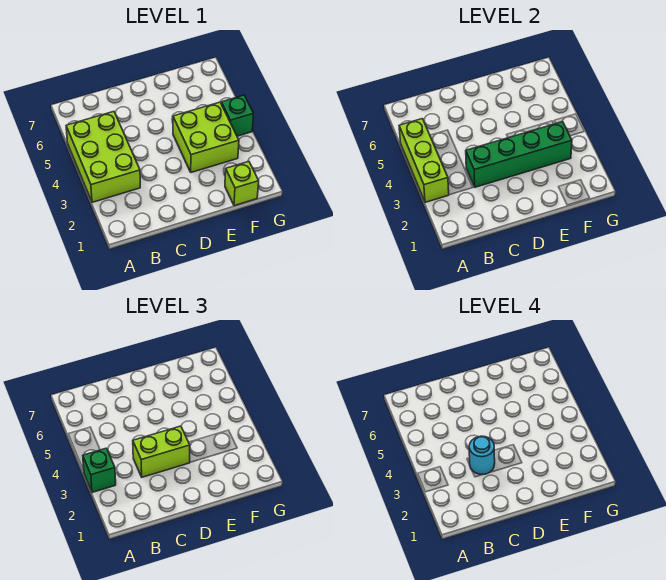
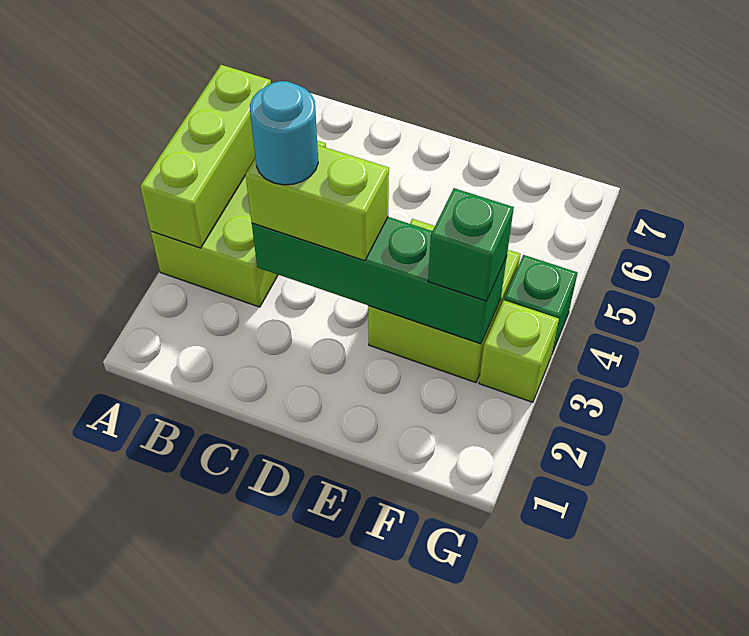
green brick A3 level 3 -> green brick F3 level 3
lime brick F1 level 1 -> lime brick G3 level 1

